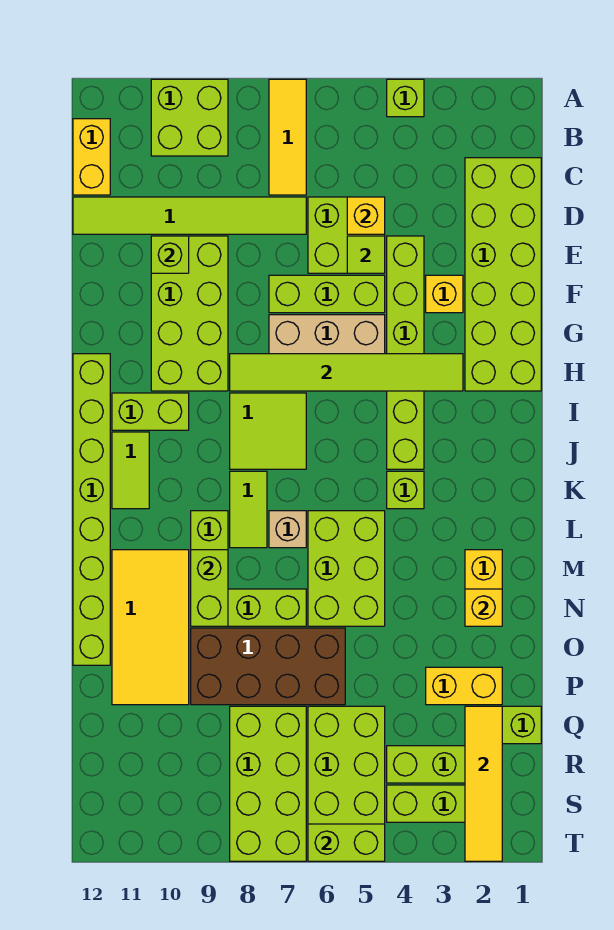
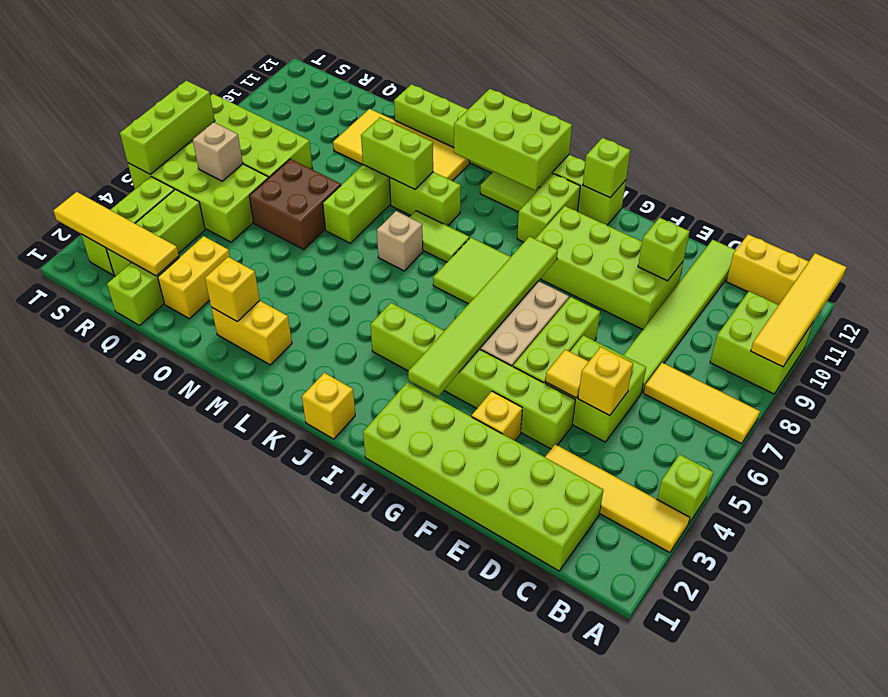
none -> yellow tile A3:D3 level 1
none -> yellow tile A9:A12 level 2
lime tile E5 level 2 -> yellow tile E5 level 2
none -> yellow brick J1 level 1
lime brick K4 level 1 -> lime brick H12 level 2
lime brick L5:N6 level 1 -> lime brick J11:L12 level 2
brown brick O6:P9 level 1 -> brown brick O6:P7 level 1
none -> tan brick R6 level 2
lime brick T5:T6 level 2 -> lime brick T5:T7 level 2

